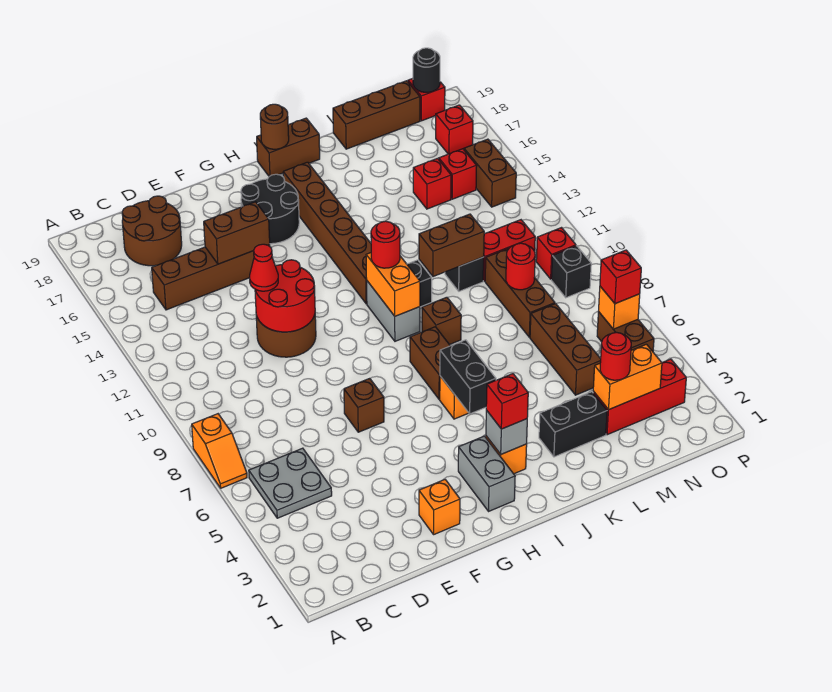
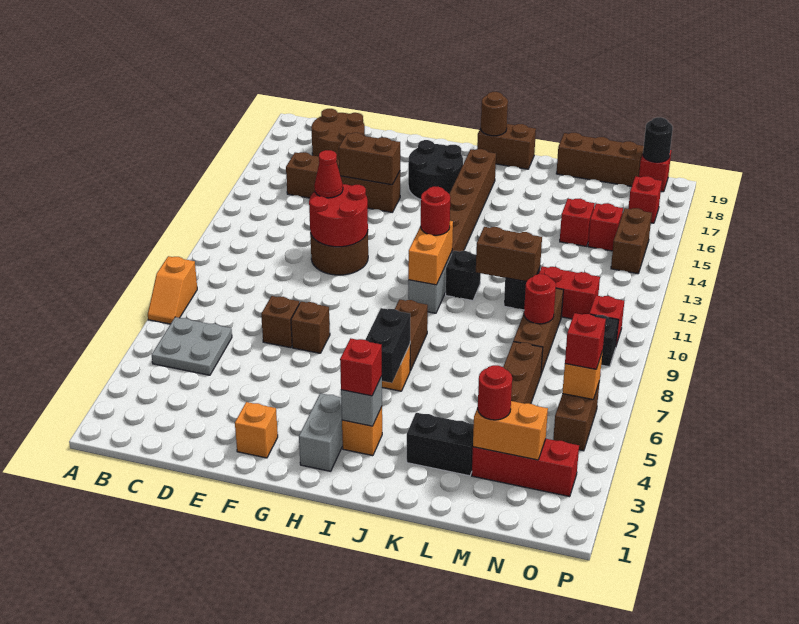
brown brick J9 level 1 -> brown brick E7 level 1

